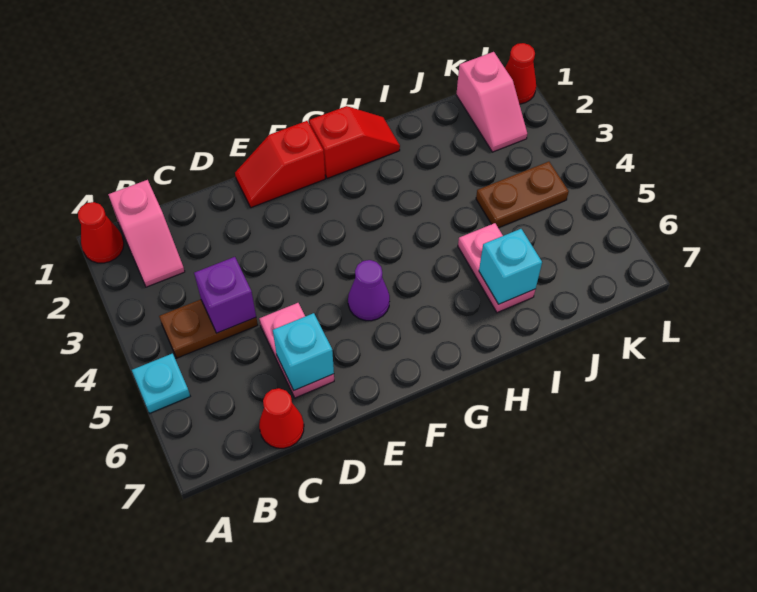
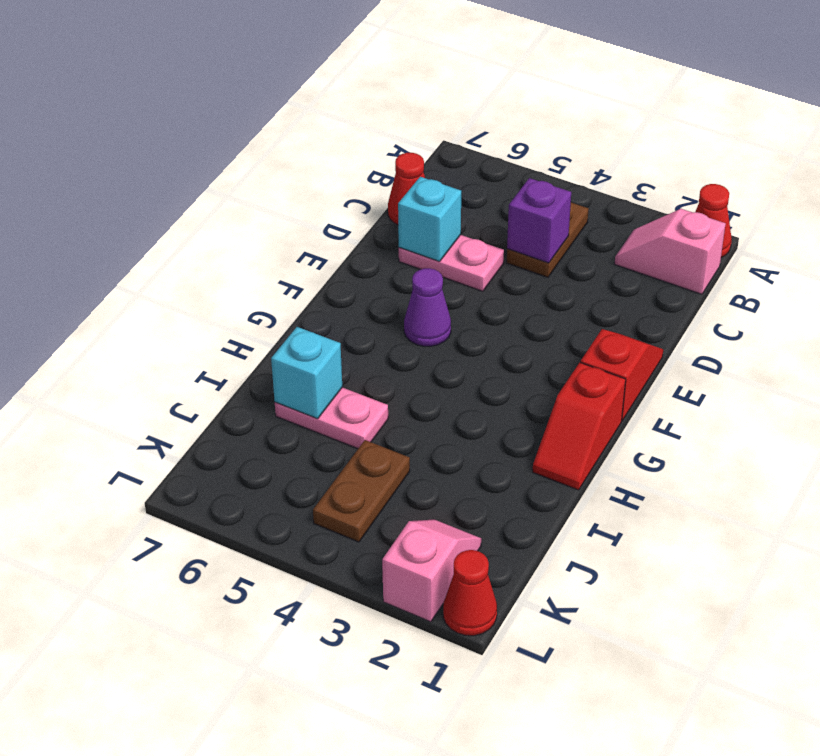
cyan plate A5 level 1 -> none
pink slope K1:K2 level 1 top 1 -> pink slope K2:L2 level 1 top L

